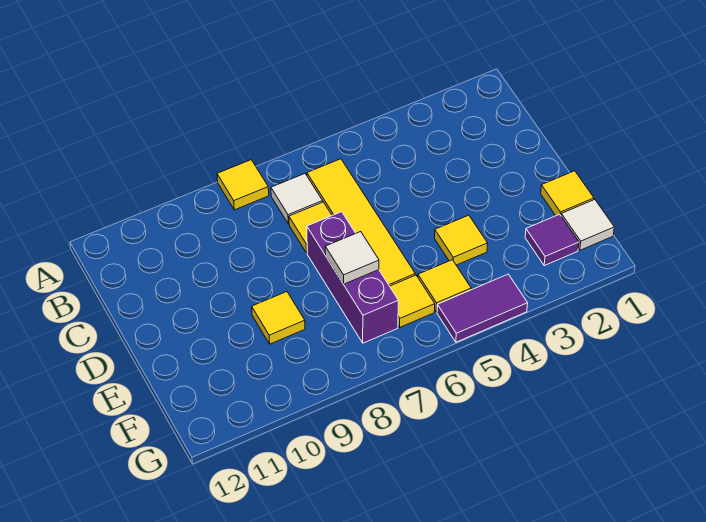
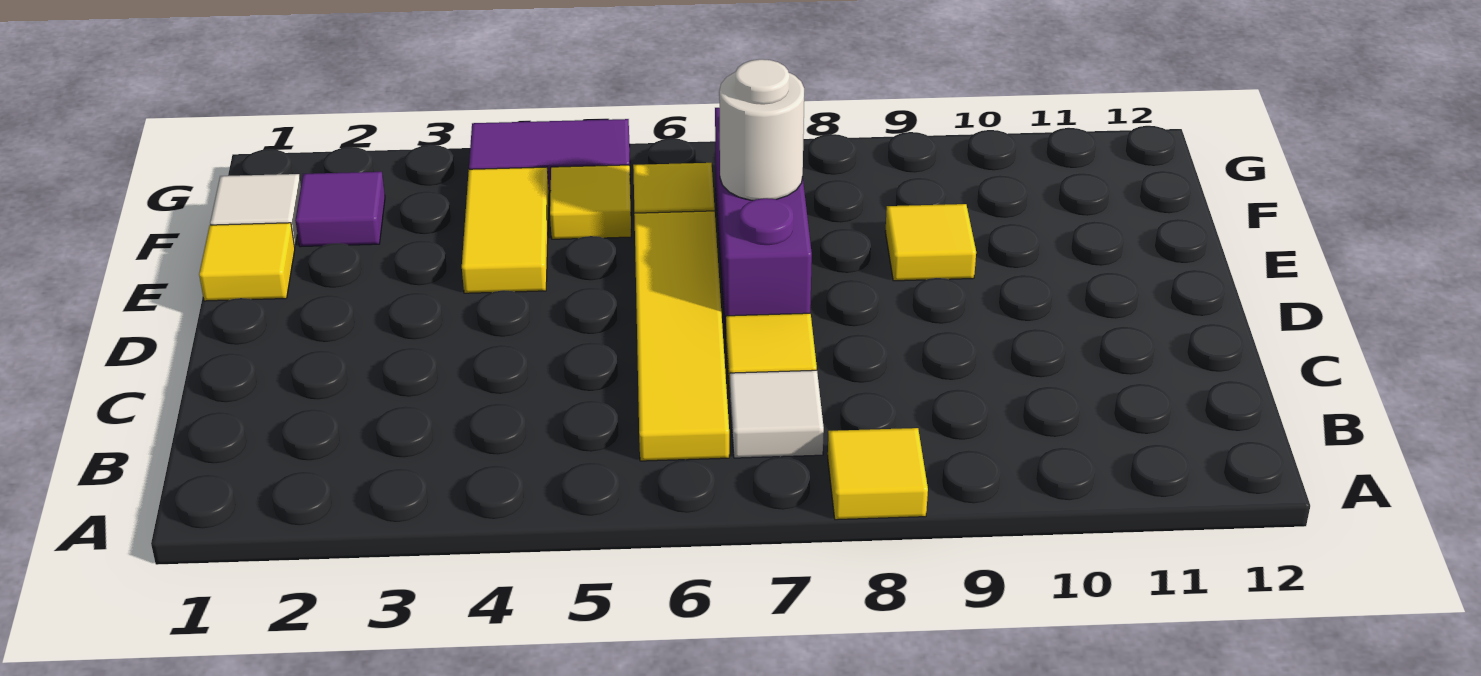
yellow tile E4 level 1 -> yellow tile E4:F4 level 1
white tile E7 level 2 -> white round brick E7 level 2

